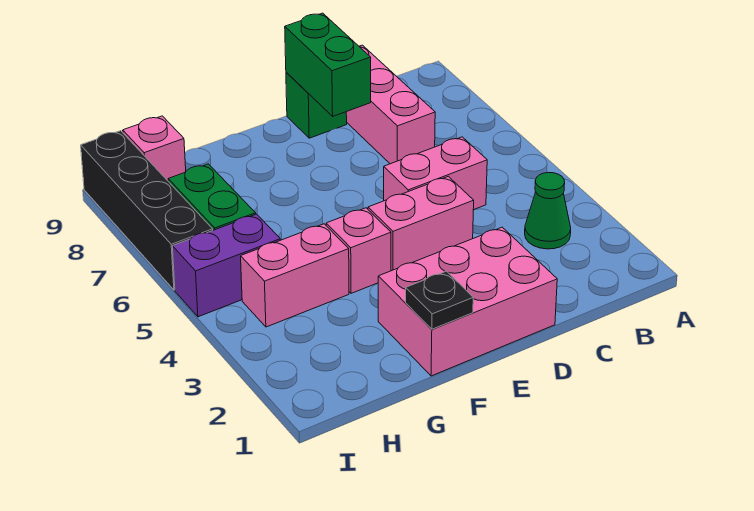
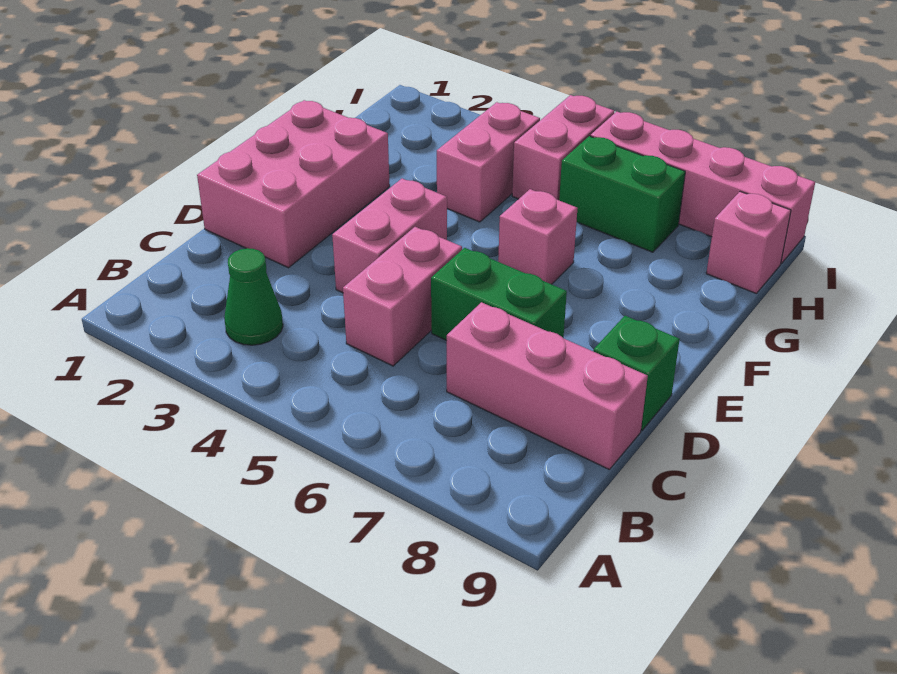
green brick D8:D9 level 2 -> green brick D6:D7 level 1
black plate F1 level 2 -> none
pink brick F4 level 1 -> pink brick F6 level 1
purple brick H5:I5 level 1 -> pink brick H5:I5 level 1
black brick I6:I9 level 1 -> pink brick I6:I9 level 1

